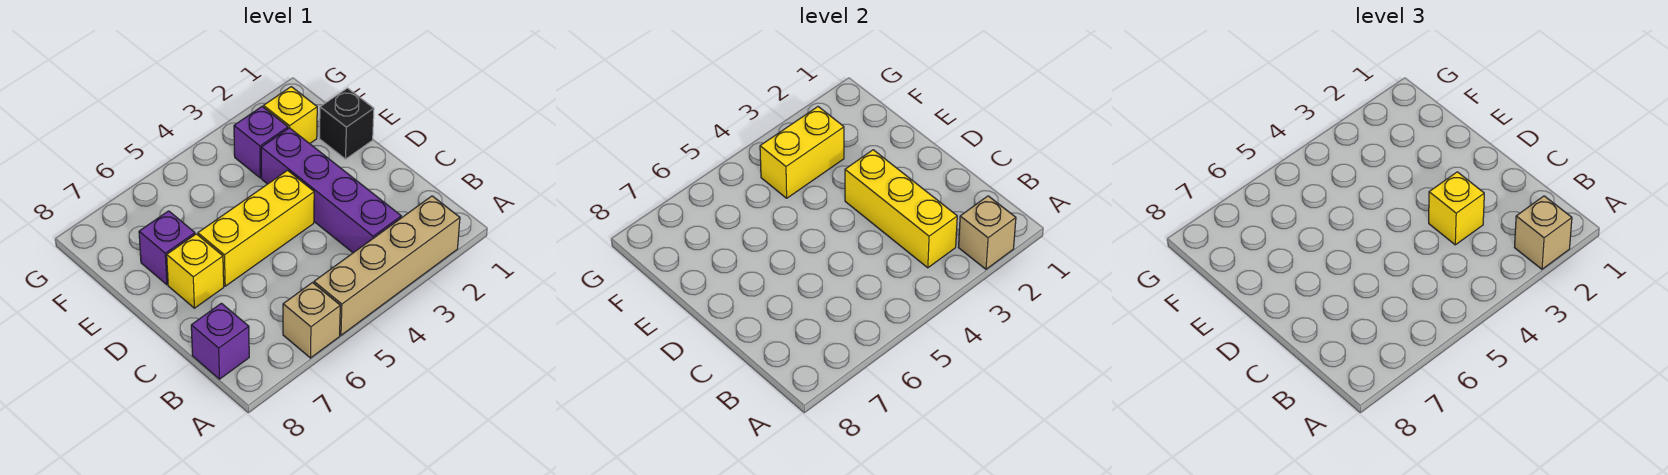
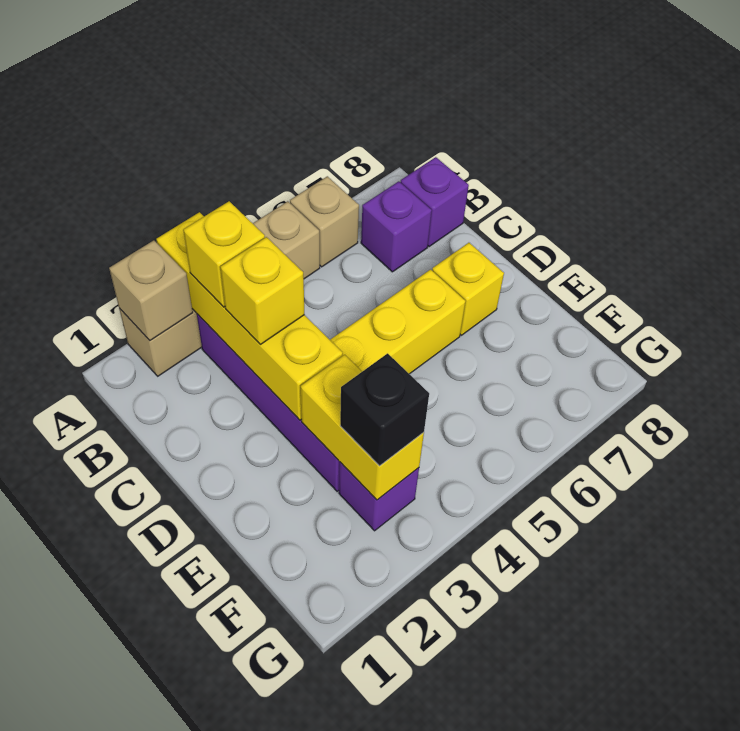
tan brick A2 level 3 -> none
yellow brick B3:D3 level 2 -> yellow brick A3:D3 level 2
black brick E1 level 1 -> black brick F3 level 3
purple brick E7 level 1 -> purple brick B7 level 1
yellow brick F2 level 1 -> yellow brick B3 level 3
yellow brick F3:F4 level 2 -> yellow brick E3:F3 level 2

